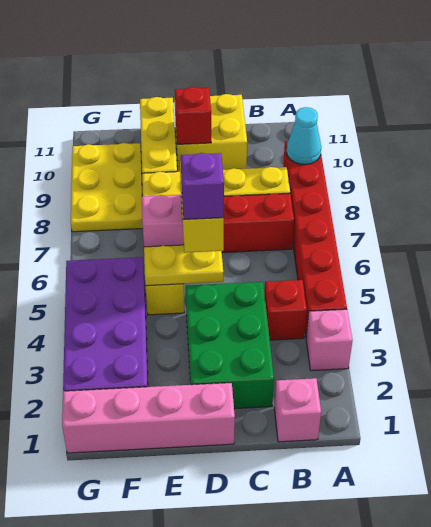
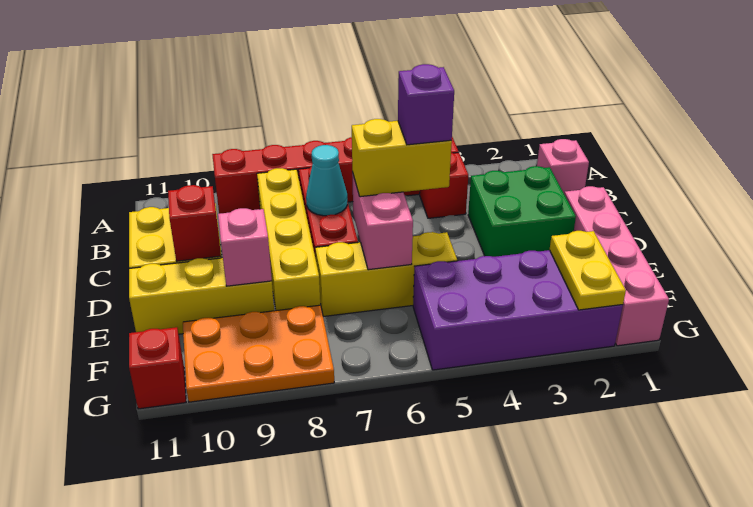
pink brick A3 level 1 -> pink brick E9 level 2
cyan cone A9 level 2 -> cyan cone C7 level 2
green brick C2:D4 level 1 -> green brick C2:D3 level 1
yellow plate D5:E5 level 2 -> yellow plate F2:G2 level 2
yellow plate F8:G10 level 1 -> orange plate F8:G10 level 1
none -> red brick G11 level 1

